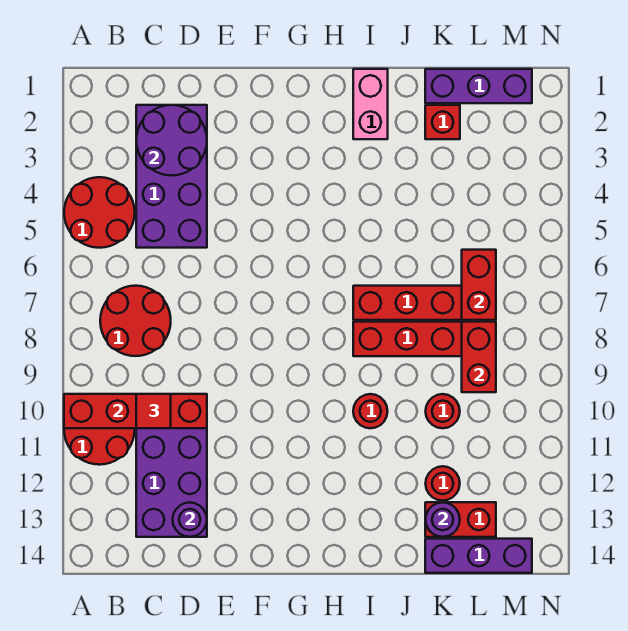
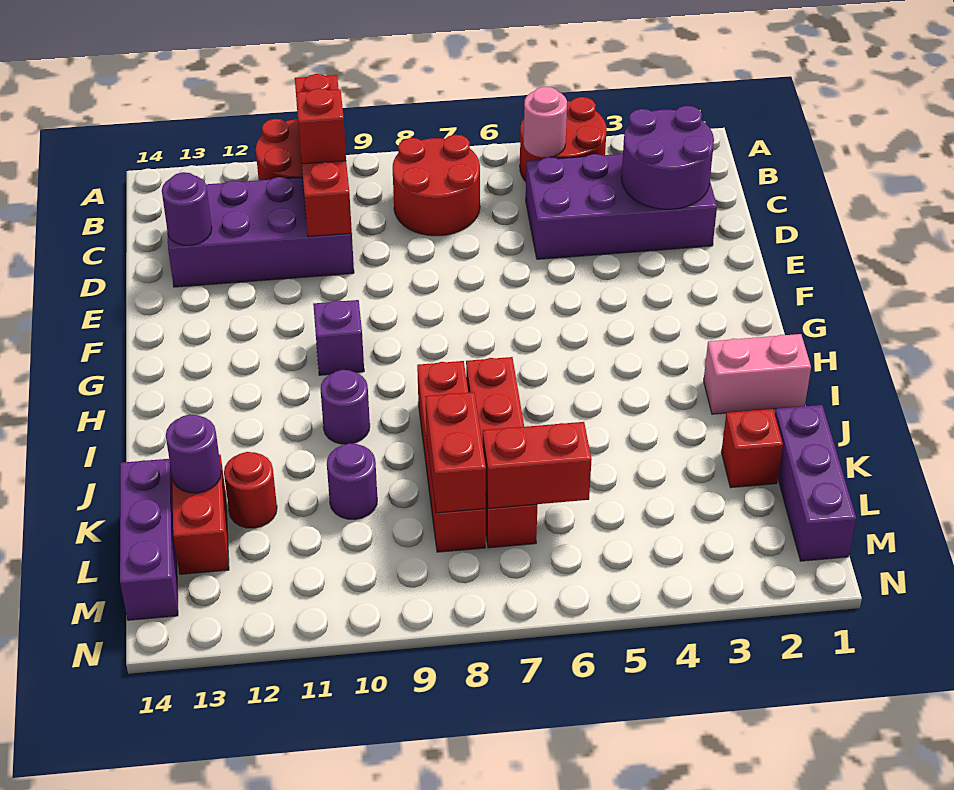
none -> pink round brick B5 level 2
red tile C10 level 3 -> red brick C10 level 3
none -> purple brick G10 level 1
red round brick I10 level 1 -> purple round brick I10 level 1
red round brick K10 level 1 -> purple round brick K10 level 1
red brick L8:L9 level 2 -> red brick K8:L8 level 2

